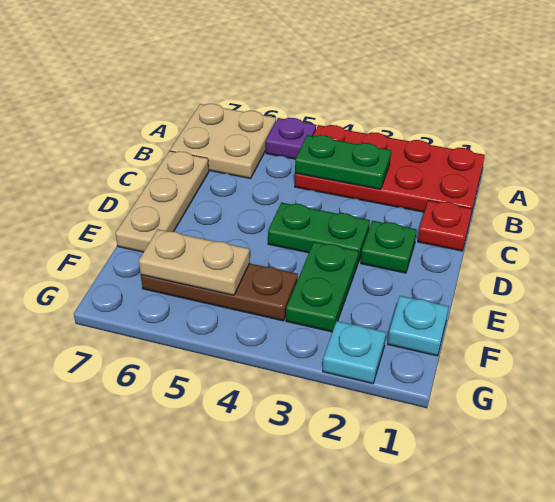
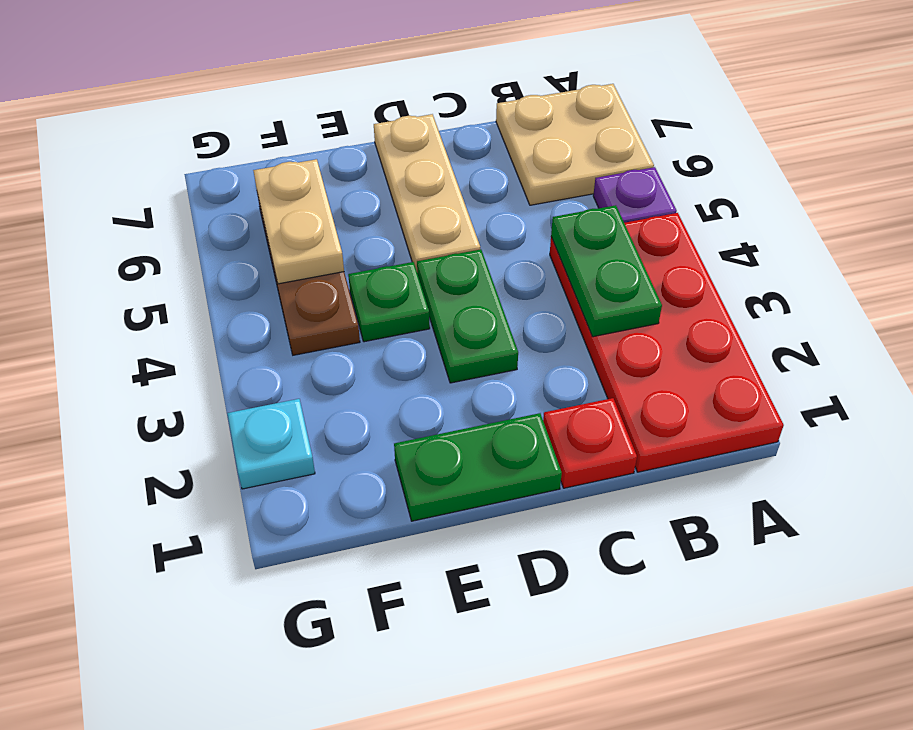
tan plate C7:E7 level 1 -> tan plate D5:D7 level 1
green plate D2 level 1 -> green plate E4 level 1
green plate E3:F3 level 1 -> green plate D1:E1 level 1
cyan plate F1 level 1 -> none

